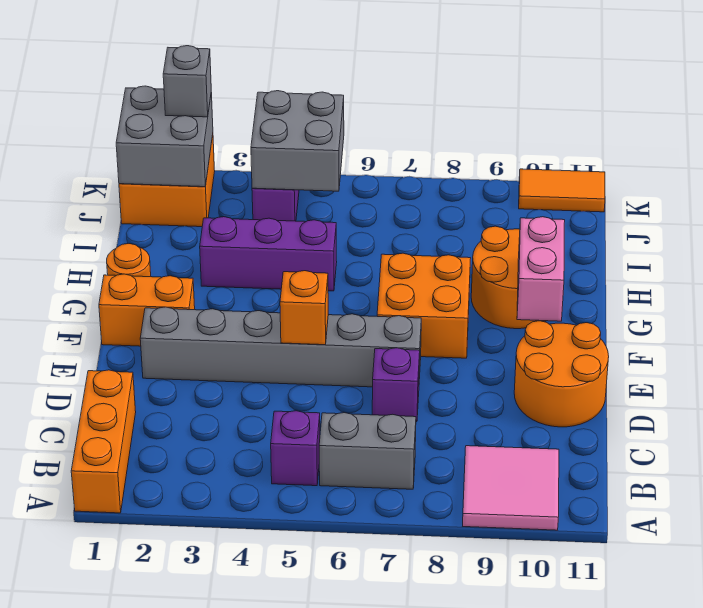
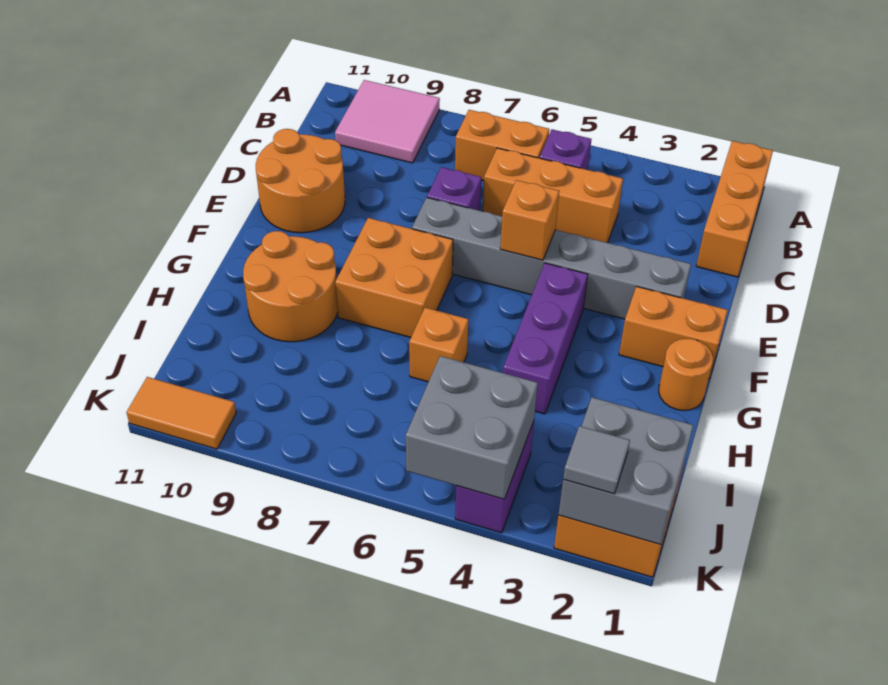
grey brick B6:B7 level 1 -> orange brick B6:B7 level 1
none -> orange brick C4:C6 level 1
pink brick F10:G10 level 2 -> none
purple brick H3:H5 level 1 -> purple brick F4:H4 level 1
none -> orange brick H6 level 1
grey brick K2 level 3 -> grey tile K2 level 3

